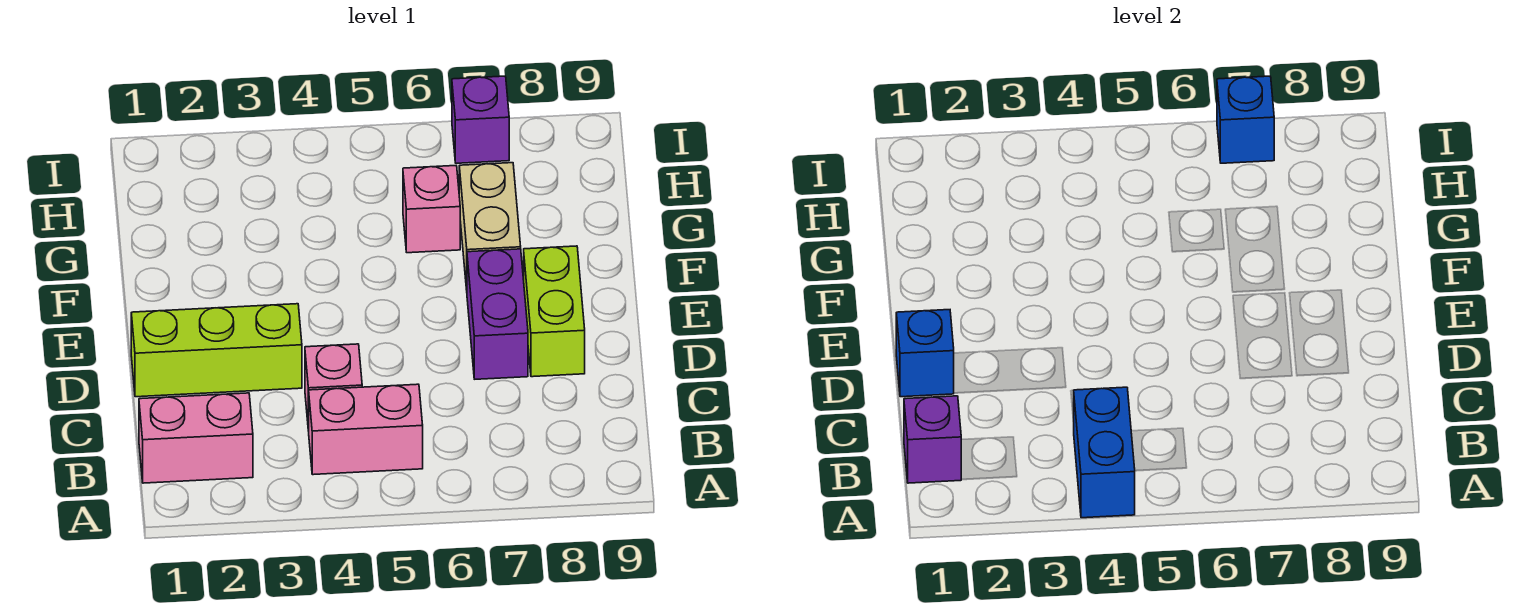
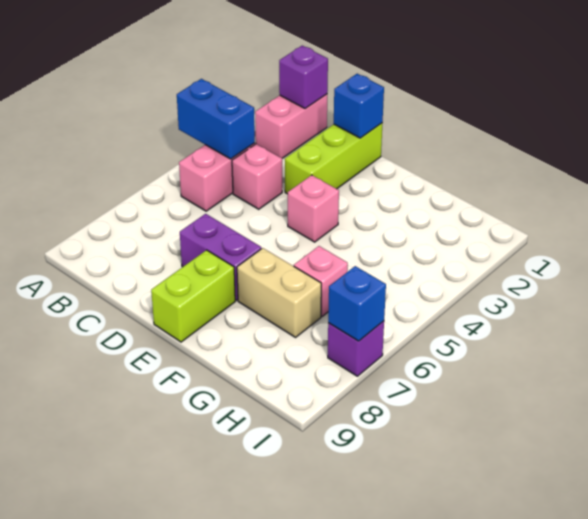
lime brick D8:E8 level 1 -> lime brick E8:E9 level 1
none -> pink brick E4 level 1

